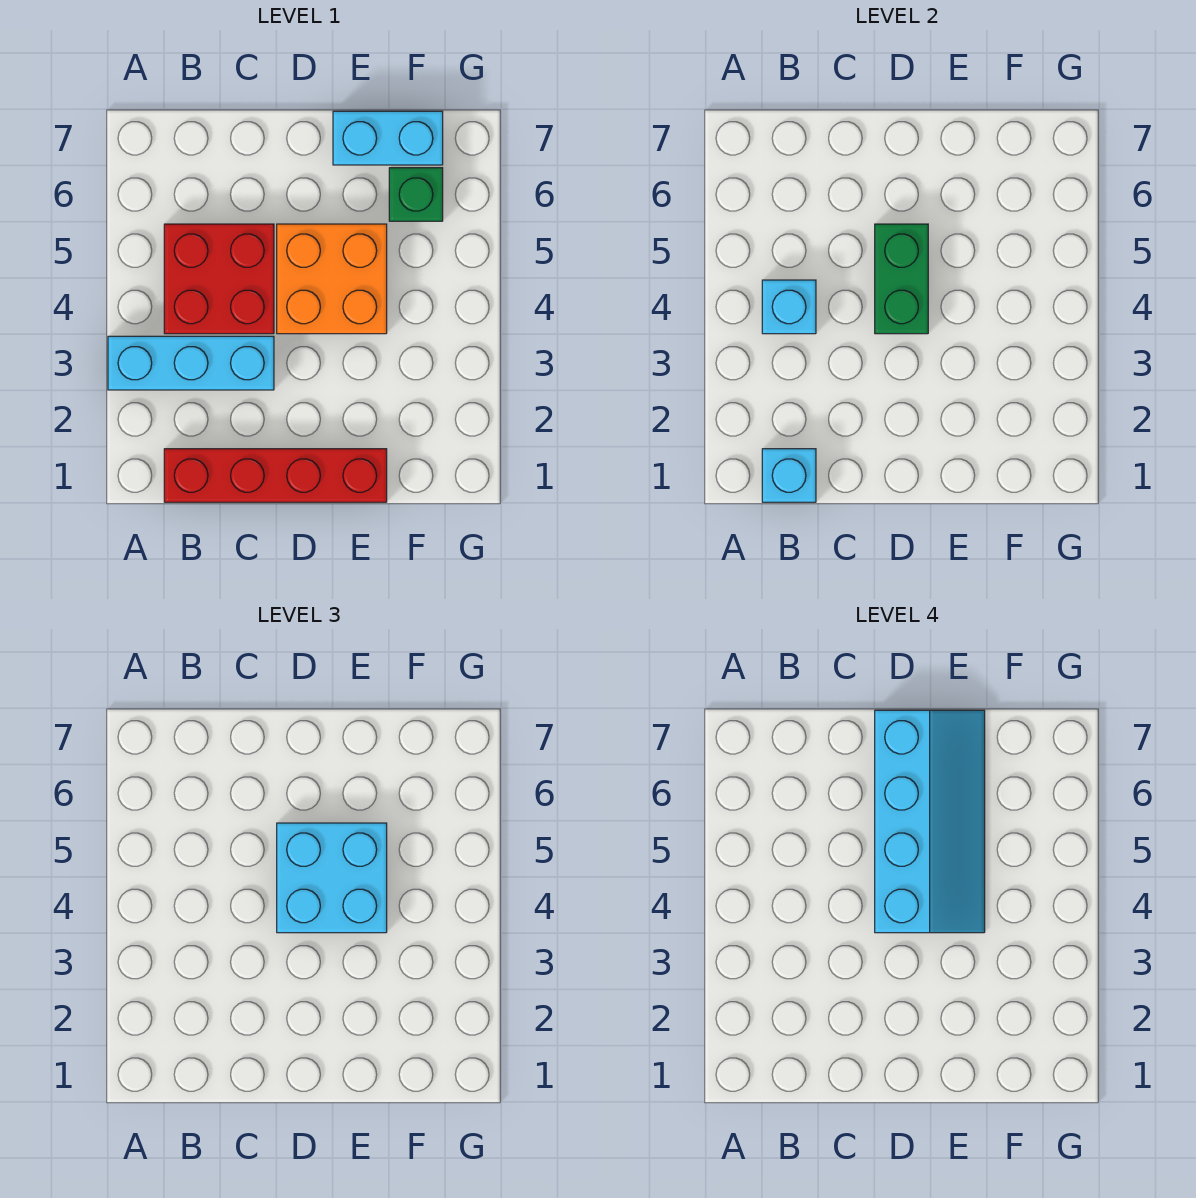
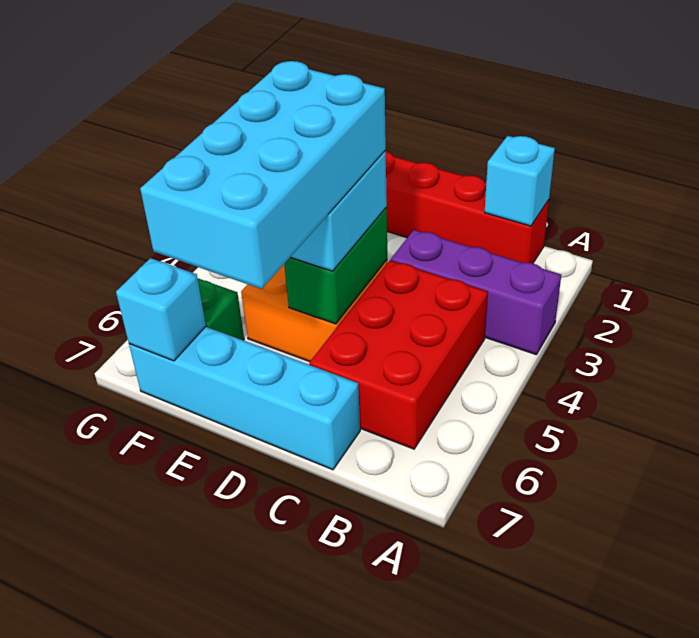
cyan brick A3:C3 level 1 -> purple brick A3:C3 level 1
red brick B4:C5 level 1 -> red brick B4:C6 level 1
cyan brick B4 level 2 -> cyan brick F7 level 2
cyan slope D4:E7 level 4 top D -> cyan brick D4:E7 level 4
cyan brick E7:F7 level 1 -> cyan brick C7:F7 level 1

